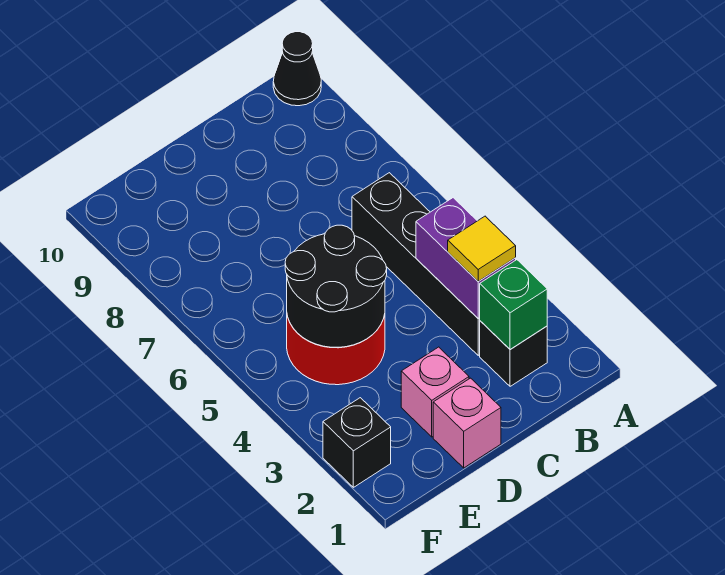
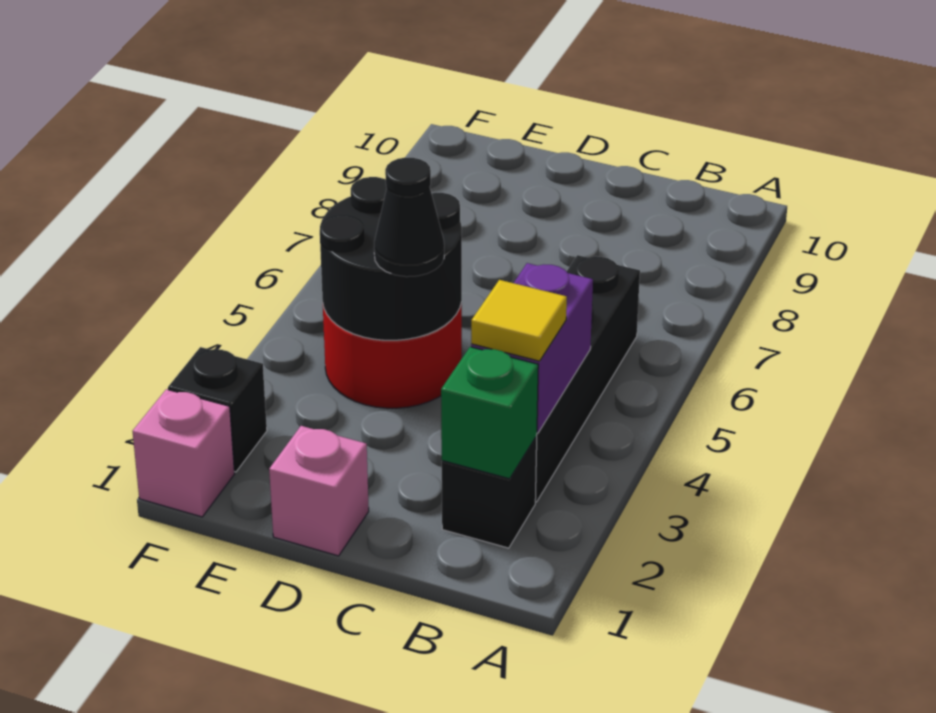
black cone A10 level 1 -> black cone D4 level 3
pink brick D2 level 1 -> pink brick F1 level 1

